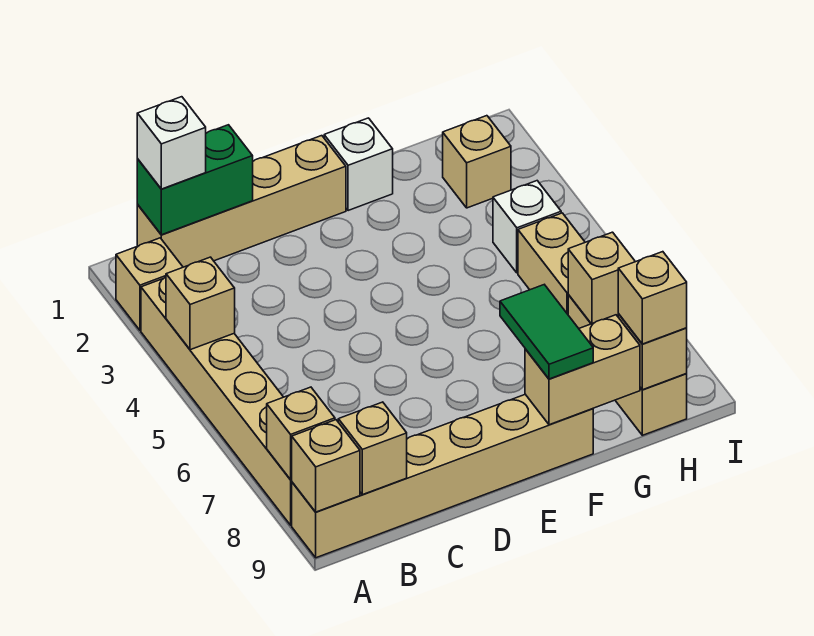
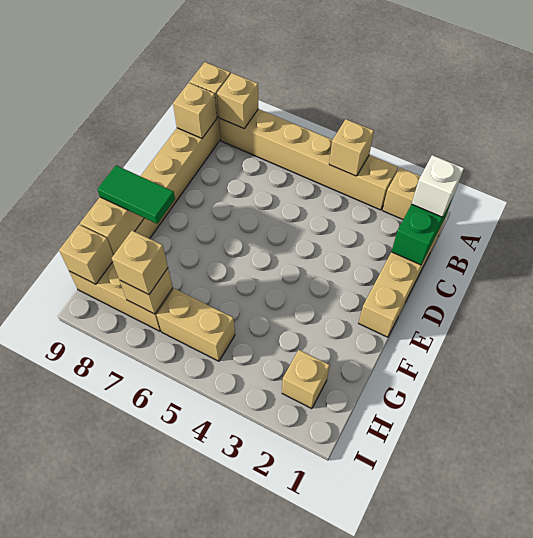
white brick F1 level 1 -> none
white brick H4 level 1 -> none
tan brick H9 level 3 -> tan brick H7 level 3

